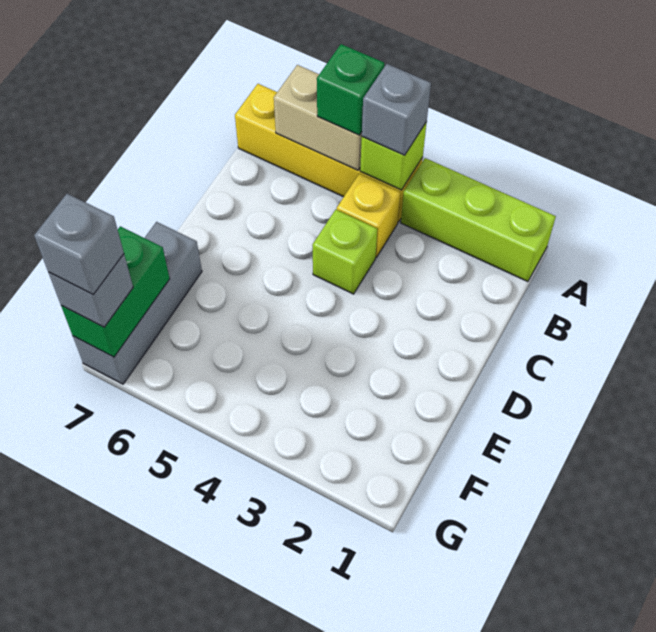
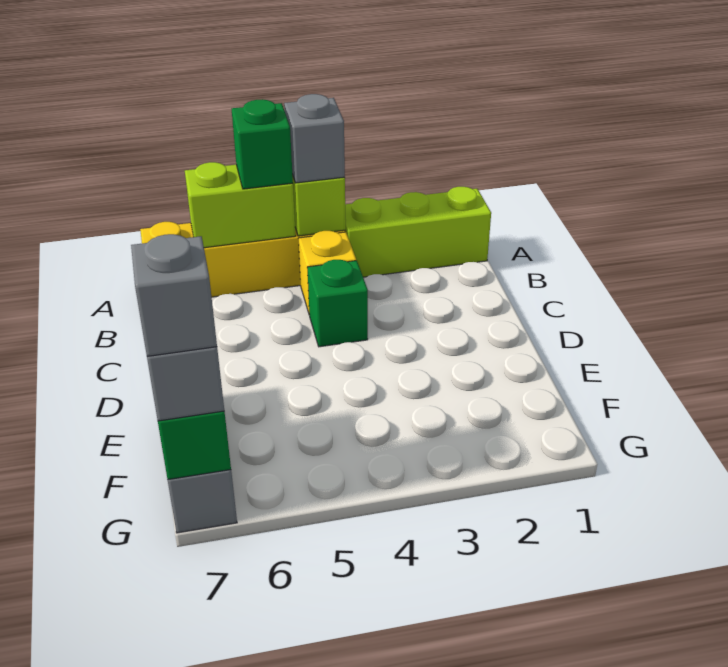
tan brick A5:A6 level 2 -> lime brick A5:A6 level 2
lime brick C4 level 1 -> green brick C4 level 1

